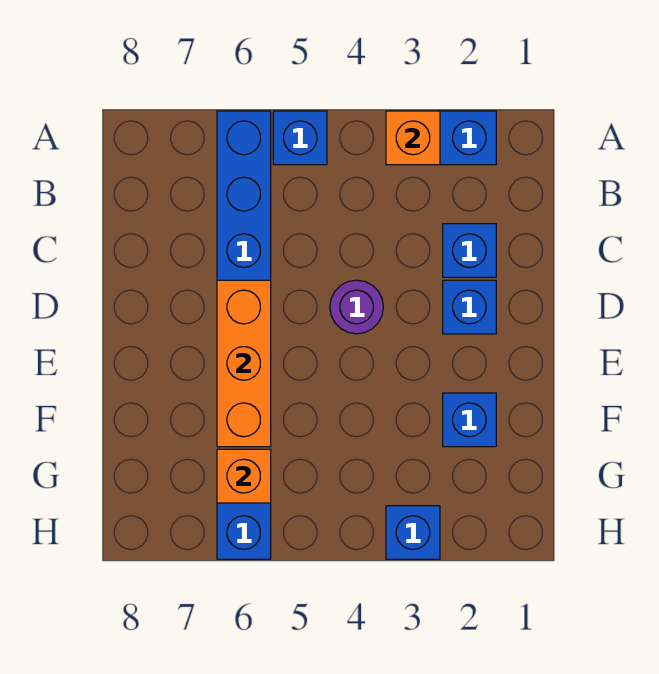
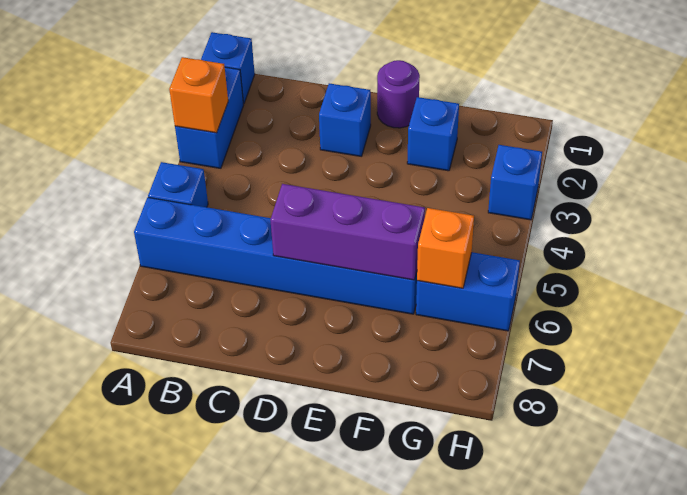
blue brick C2 level 1 -> blue brick A1 level 1
purple round brick D4 level 1 -> purple round brick E1 level 1
orange brick D6:F6 level 2 -> purple brick D6:F6 level 2

